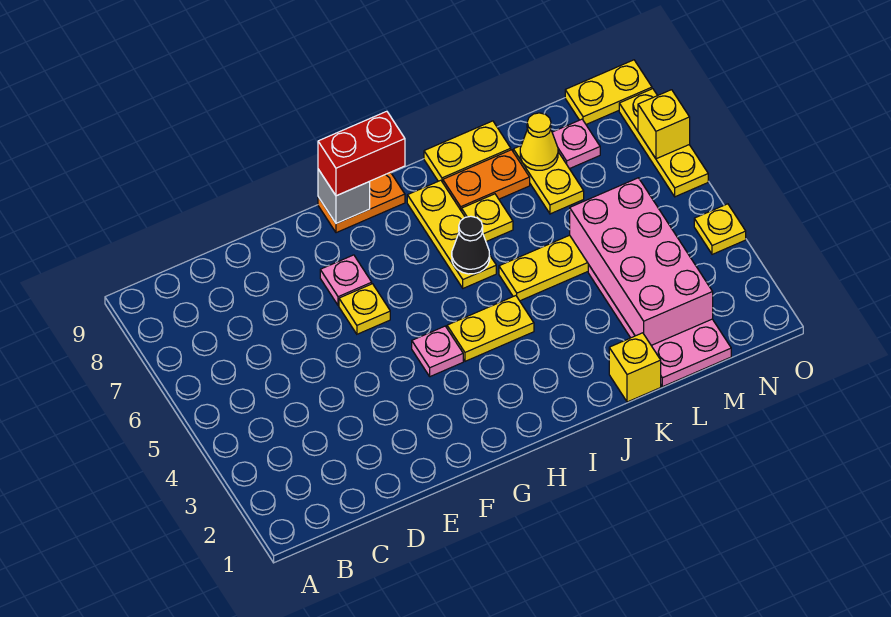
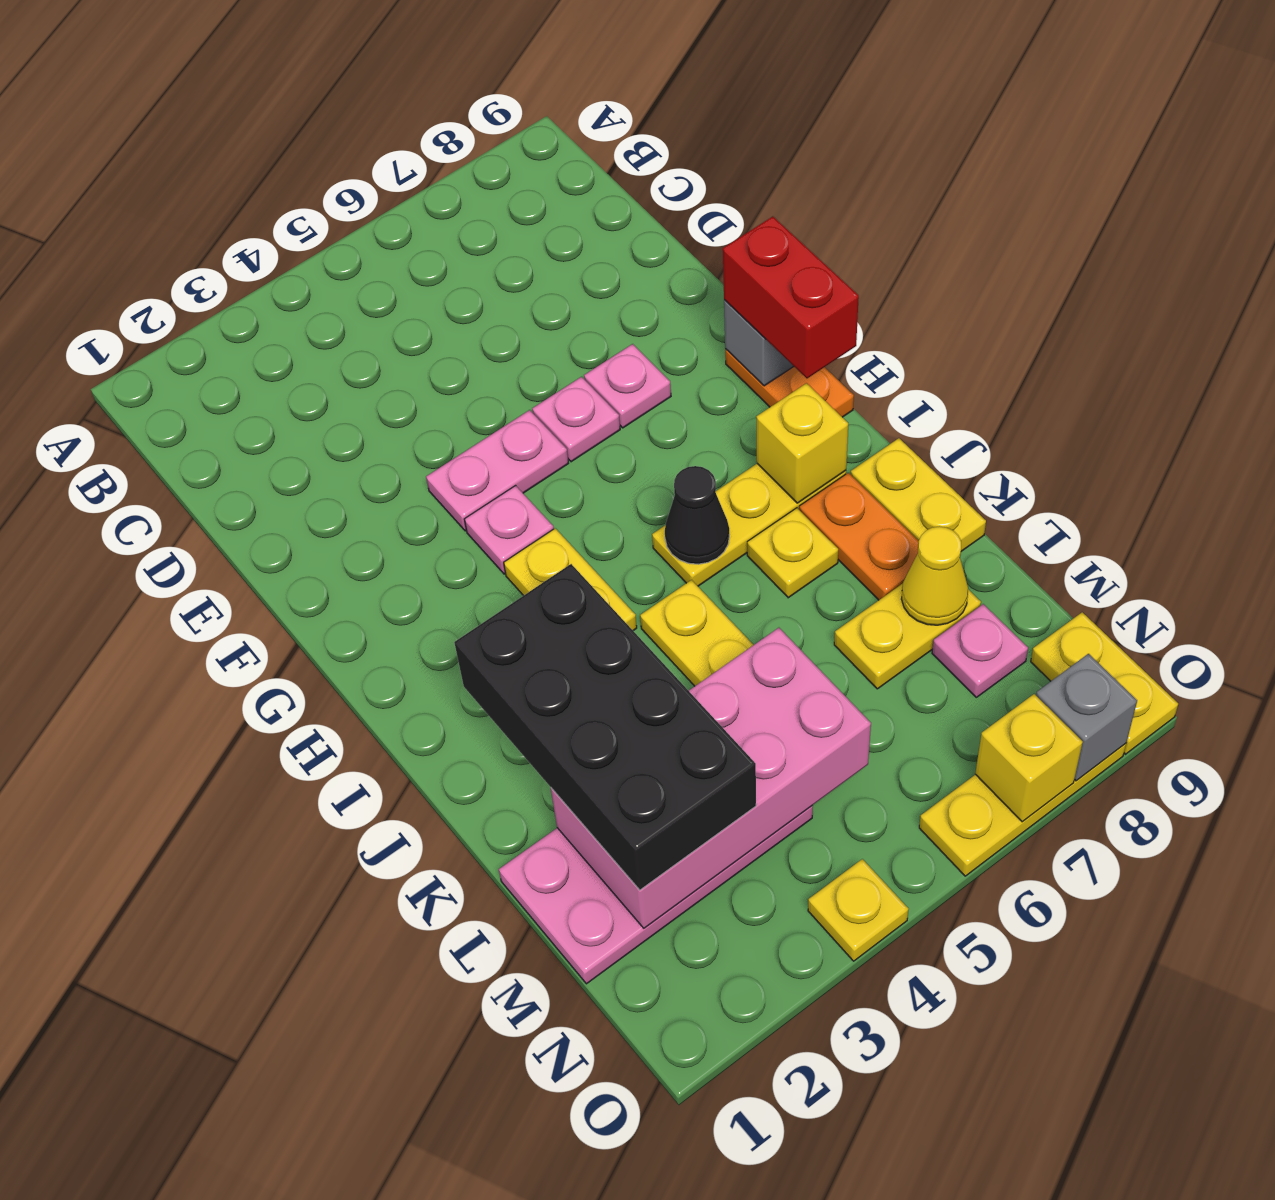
none -> pink plate F4:F5 level 1
yellow plate F6 level 1 -> pink plate F6 level 1
none -> black brick J2:M3 level 3
yellow brick K1 level 1 -> yellow brick I8 level 2
none -> grey brick O8 level 2

